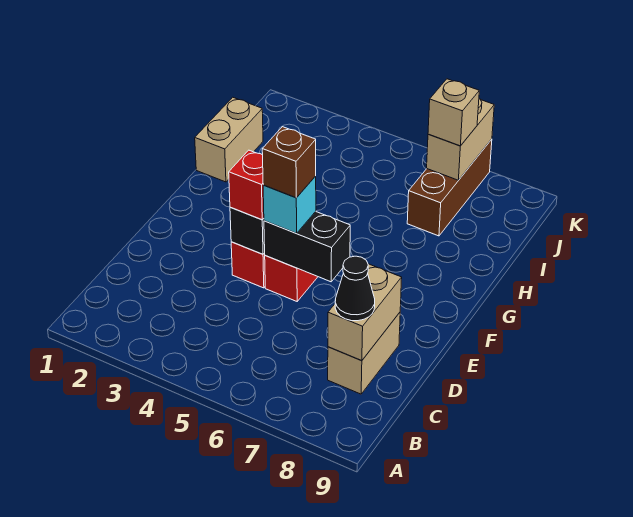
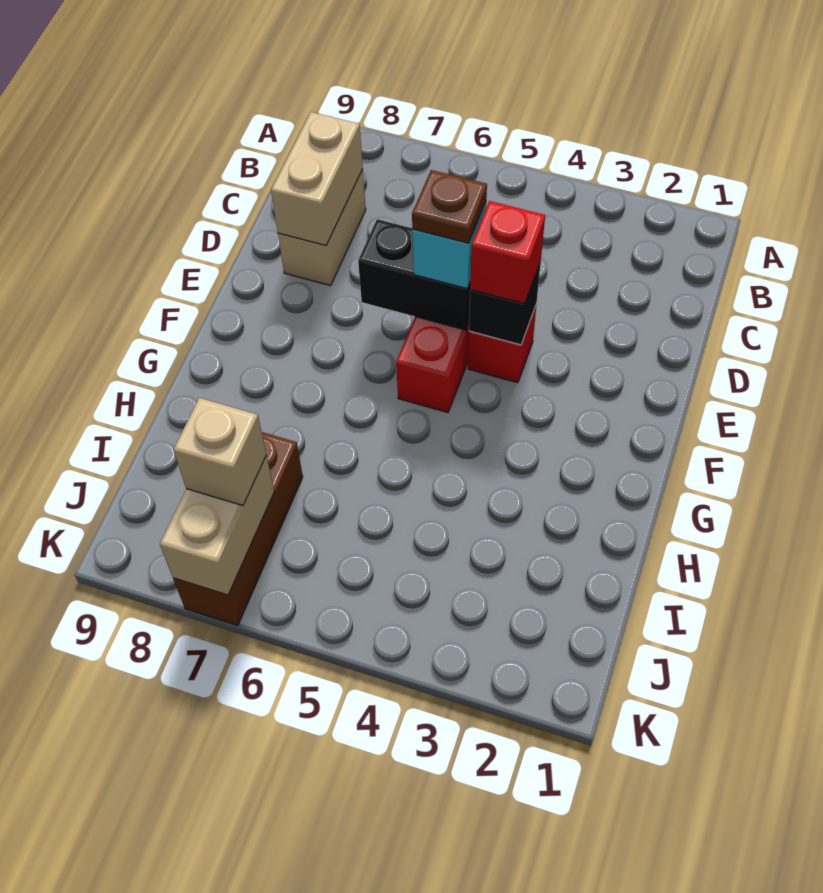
black cone C8 level 3 -> none
brown brick E5 level 4 -> brown plate E5 level 4
tan brick H1:I1 level 1 -> none

